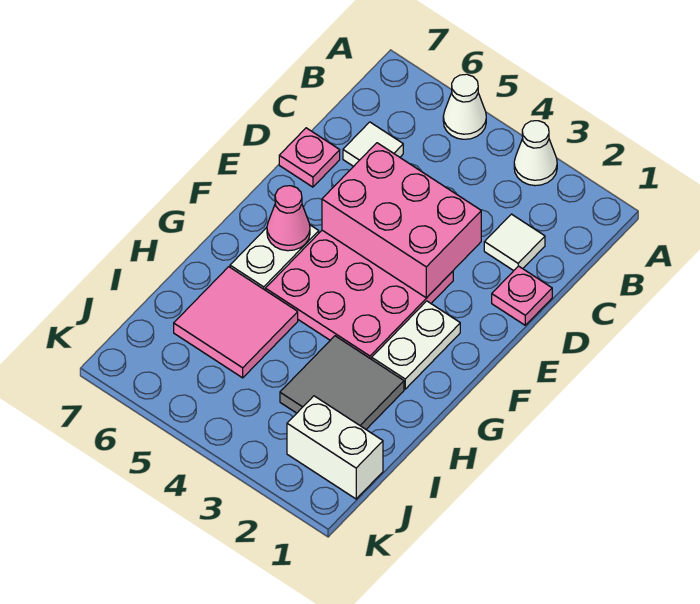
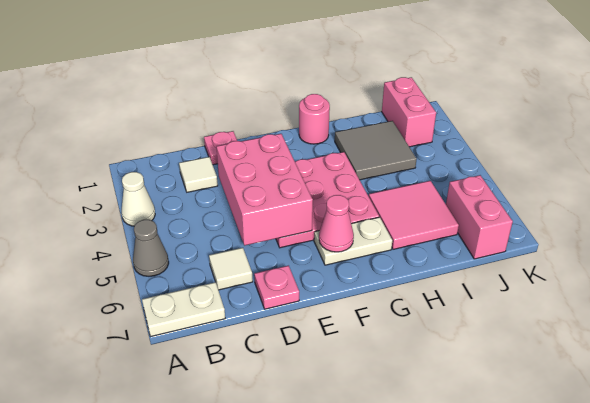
white cone A5 level 1 -> grey cone A5 level 1
white plate F2:G2 level 1 -> white plate A7:B7 level 1
none -> pink round brick G1 level 1
white brick J1:J2 level 1 -> pink brick J1:J2 level 1
none -> pink brick J6:J7 level 1

